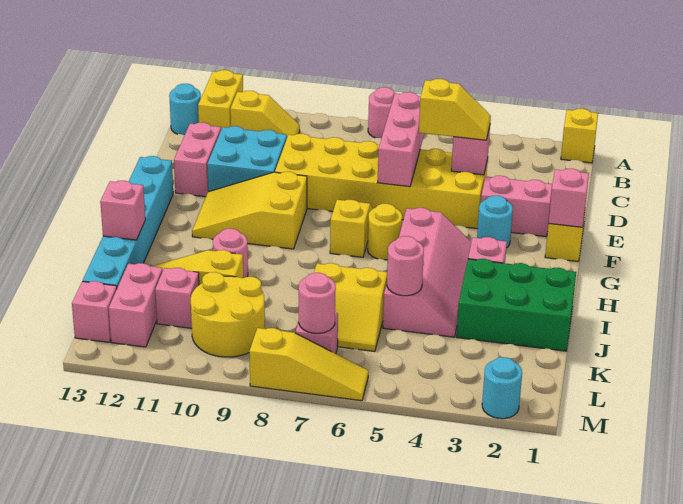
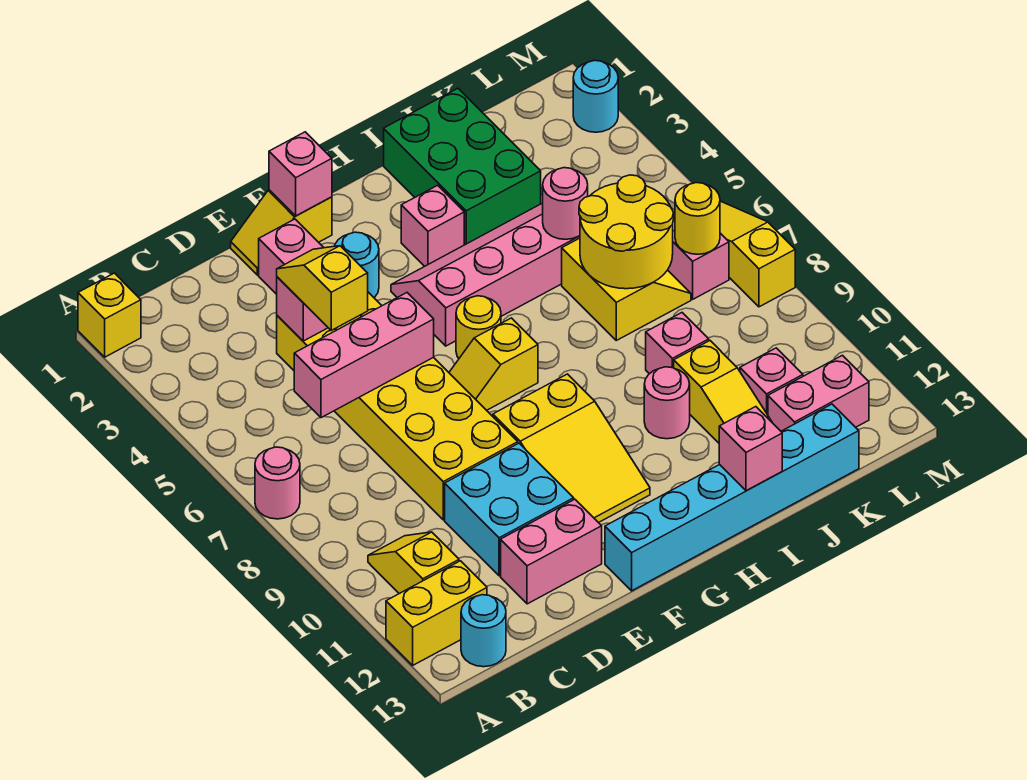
yellow round brick K9:L10 level 1 -> yellow round brick J6:K7 level 2
pink round brick L7 level 2 -> yellow round brick L7 level 2
pink brick L13 level 1 -> pink brick J9 level 1

